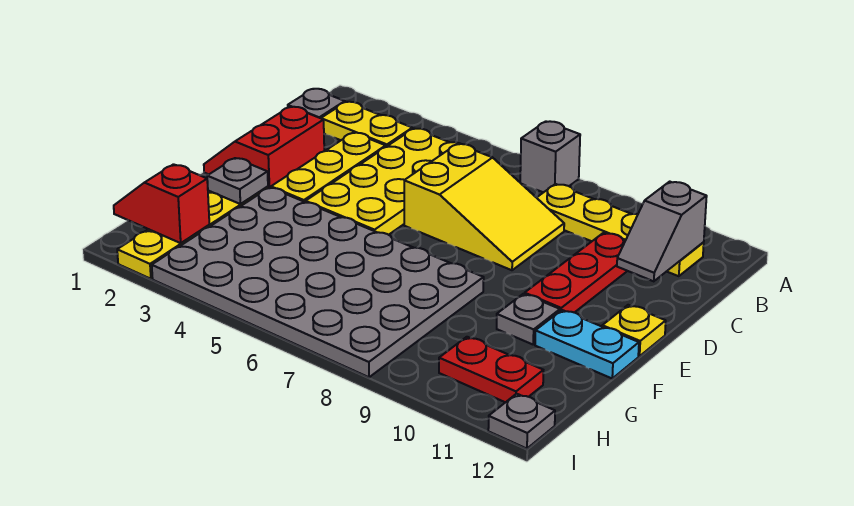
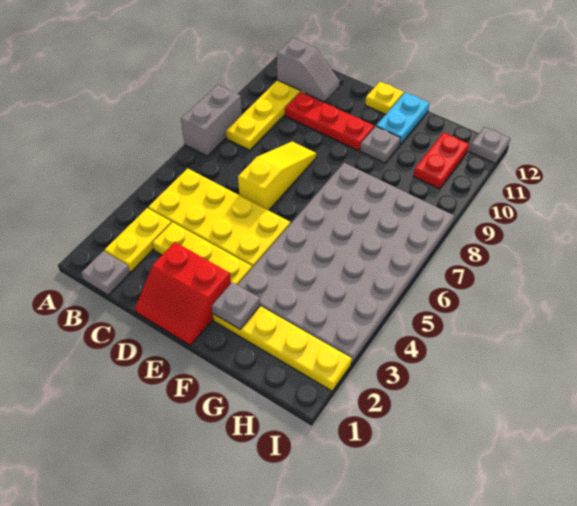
grey brick A7 level 1 -> grey brick A7:A8 level 1
yellow slope C6:D8 level 1 top 6 -> yellow slope D6:D8 level 1 top 6
red slope H1:H2 level 2 top 2 -> none

